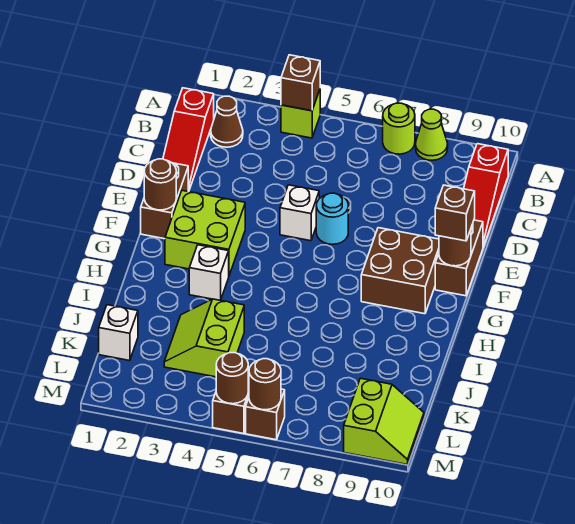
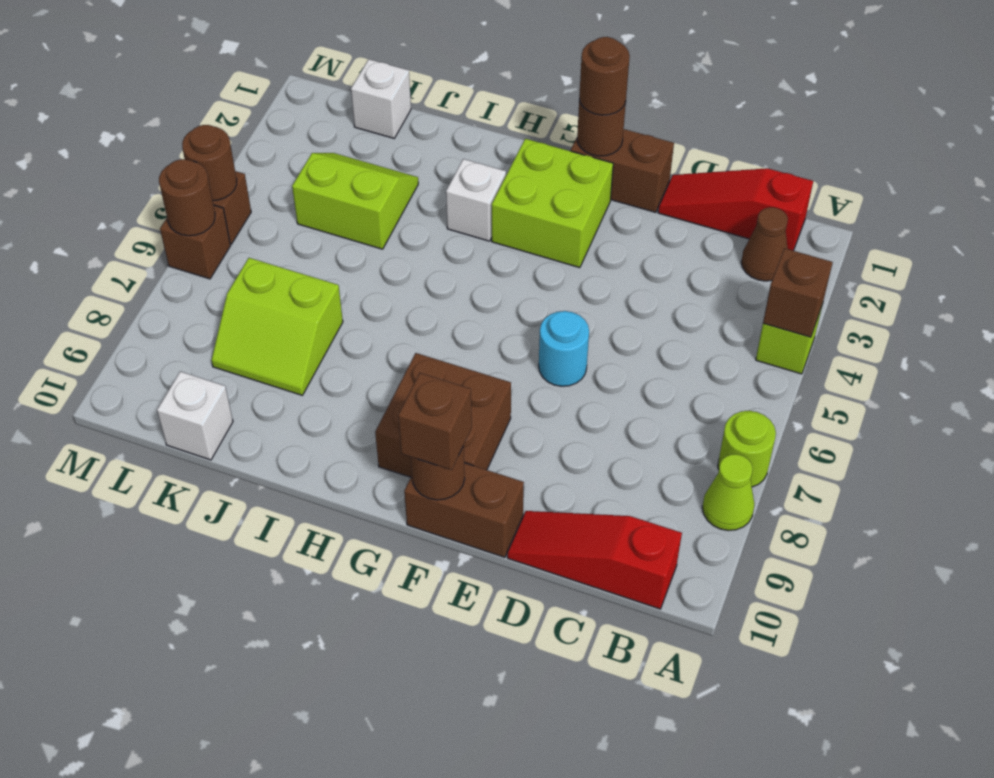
white brick E5 level 1 -> white brick K10 level 1
none -> brown round brick F1 level 3
lime slope L9:M10 level 1 top 9 -> lime slope J7:K8 level 1 top 7

